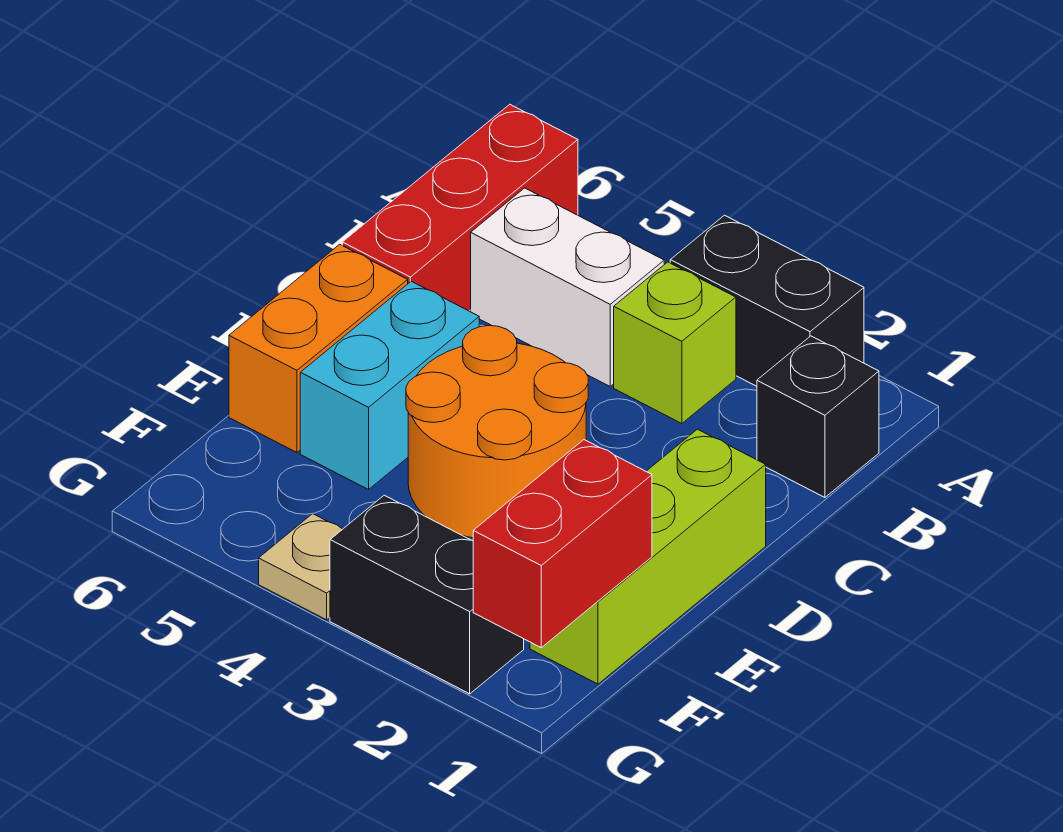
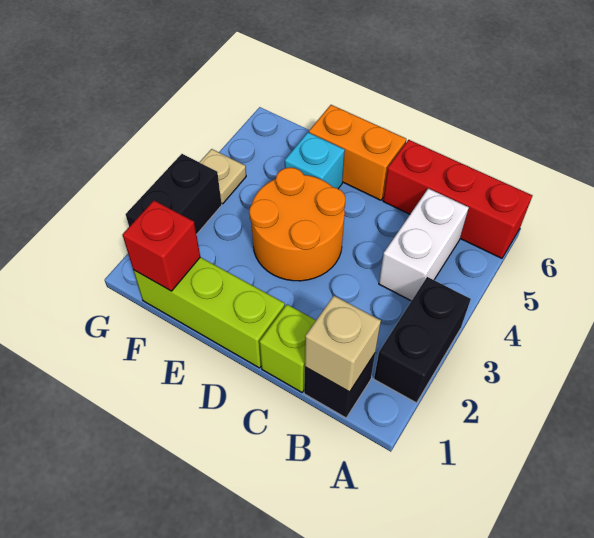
none -> tan brick B1 level 2
lime brick B3 level 1 -> lime brick C1 level 1
cyan brick D5:E5 level 1 -> cyan brick E5 level 1
red brick F1:G1 level 2 -> red brick F1 level 2

